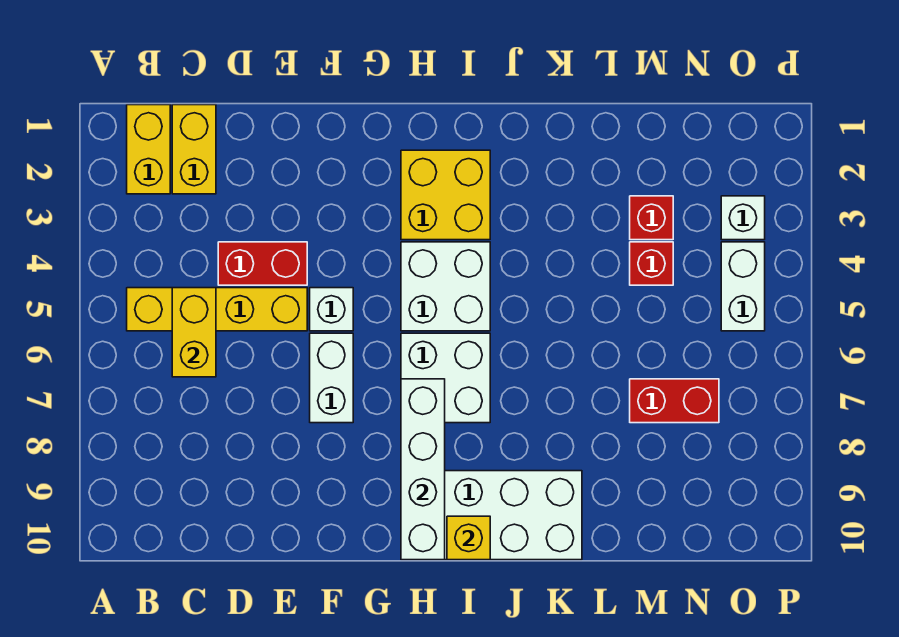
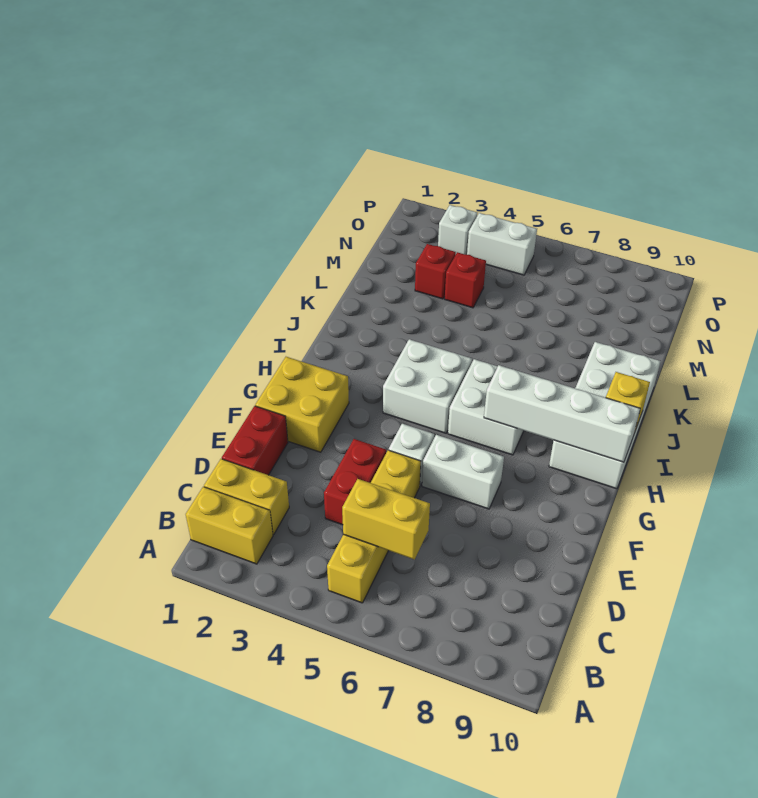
yellow brick H2:I3 level 1 -> yellow brick F1:G2 level 1
red brick M7:N7 level 1 -> red brick D1:E1 level 1

